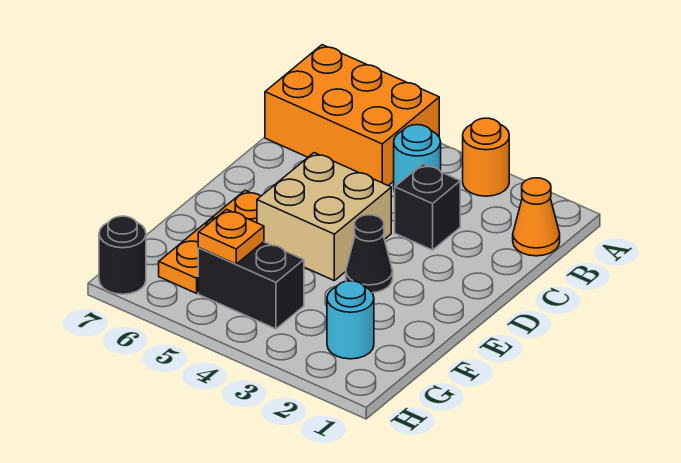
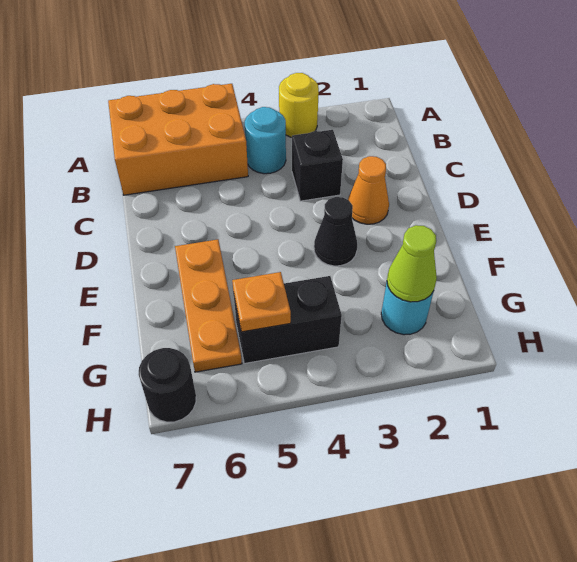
orange round brick A3 level 1 -> yellow round brick A3 level 1
orange cone B1 level 1 -> orange cone D2 level 1
tan brick D4:E5 level 1 -> none
none -> lime cone G2 level 2

